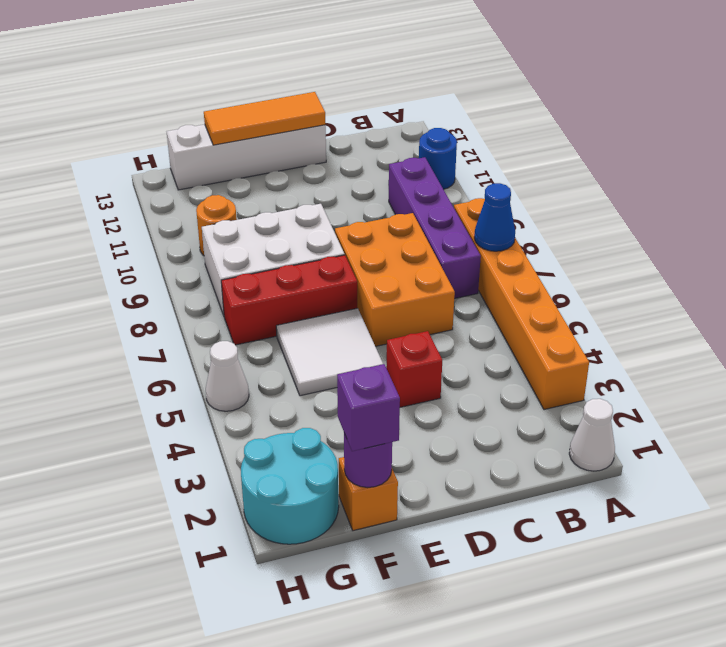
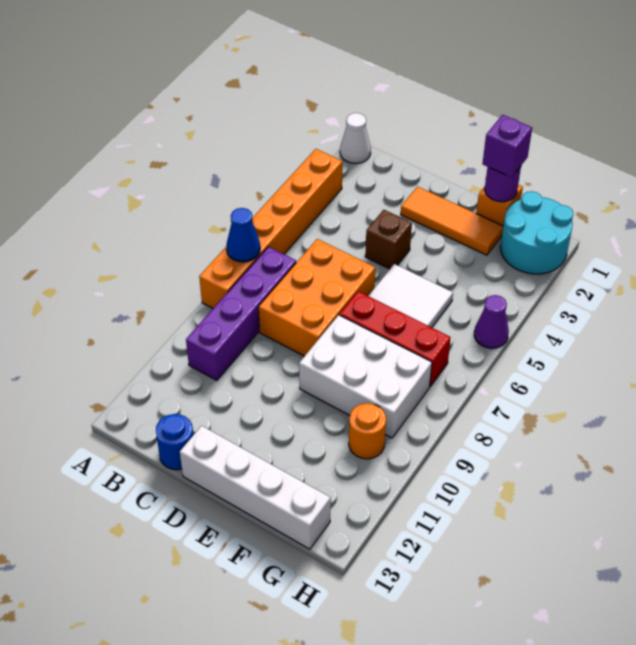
blue round brick A11 level 1 -> blue round brick C13 level 1
red brick D4 level 1 -> brown brick D4 level 1
orange tile D13:F13 level 2 -> orange tile D2:F2 level 1
white cone H5 level 1 -> purple cone H5 level 1

